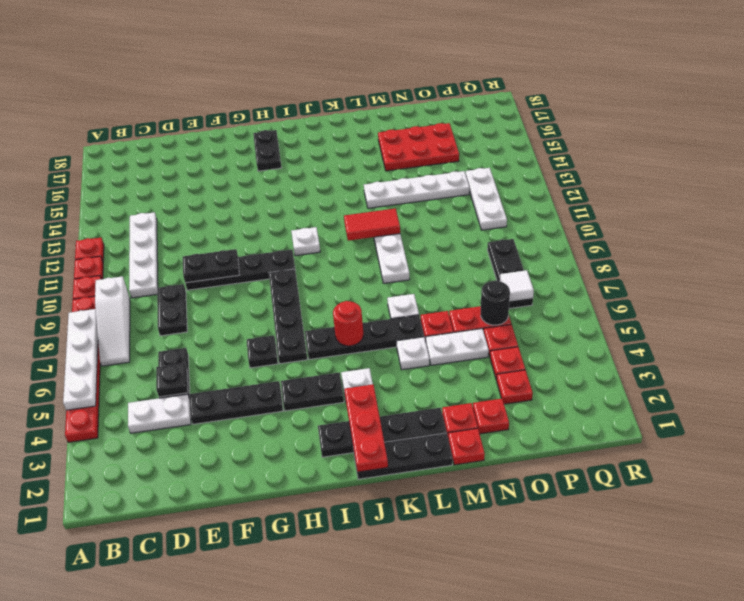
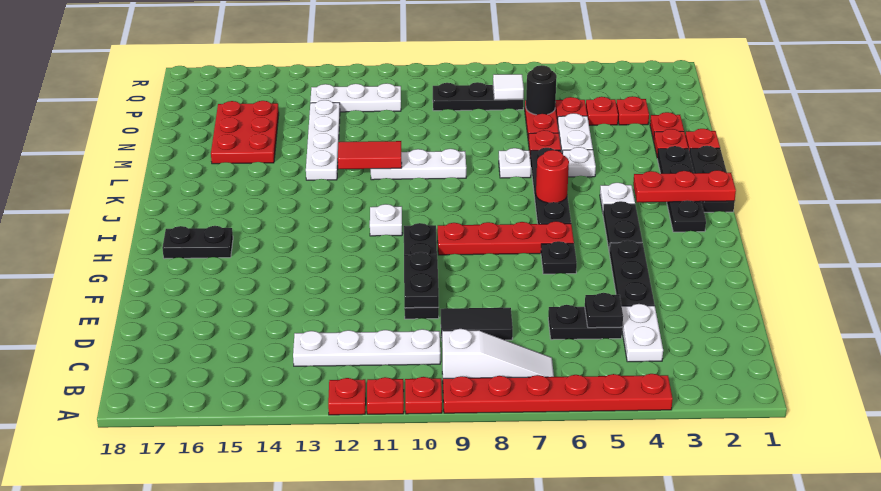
white plate A5:A8 level 2 -> none
black plate D8:D9 level 1 -> black tile D8:D9 level 1
black plate H6:H9 level 1 -> red plate H6:H9 level 1
red tile K11:L11 level 2 -> red tile L11:L12 level 2

